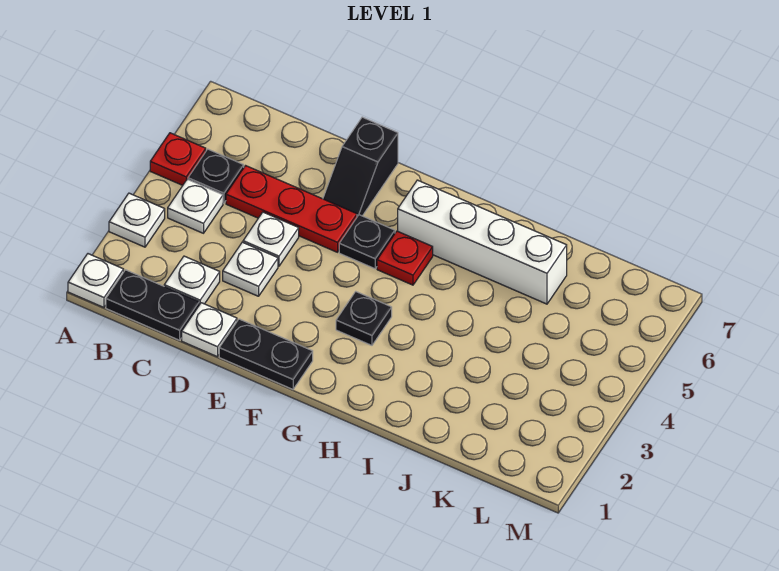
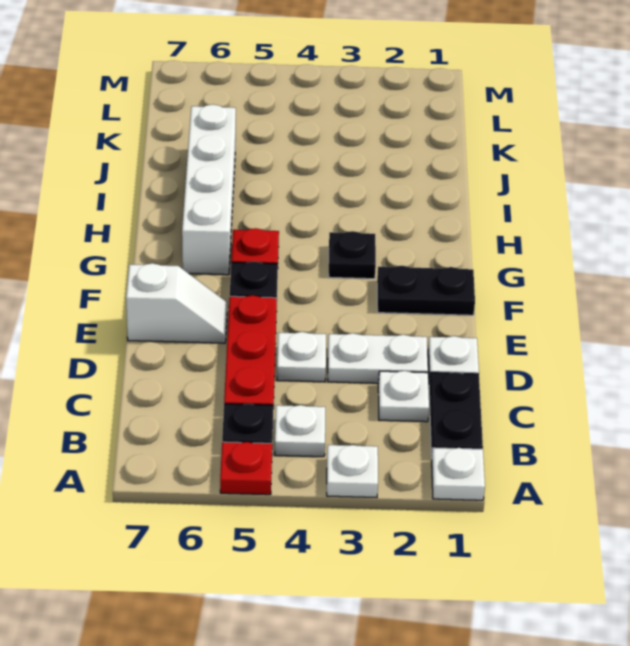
white plate D3 level 1 -> white plate D2:D3 level 1
black plate E1:F1 level 1 -> black plate F1:F2 level 1
black slope E6:E7 level 1 top 7 -> white slope E6:E7 level 1 top 7

